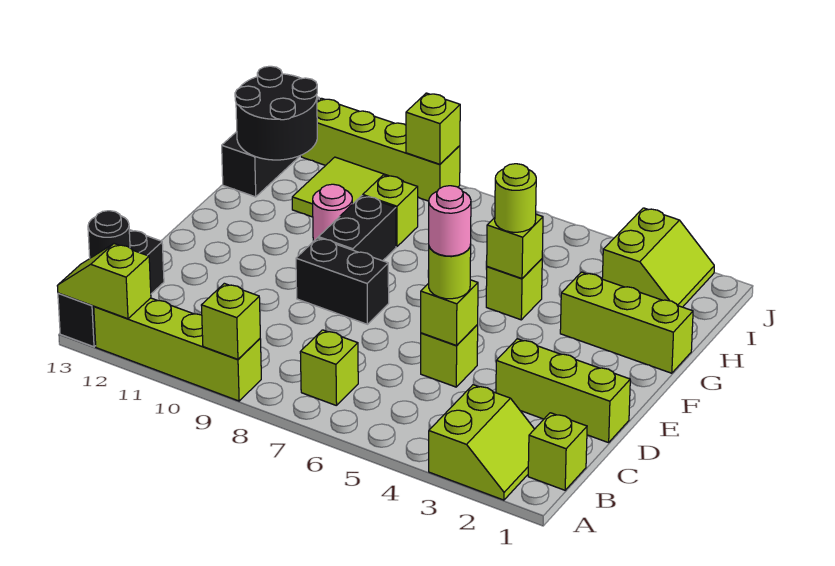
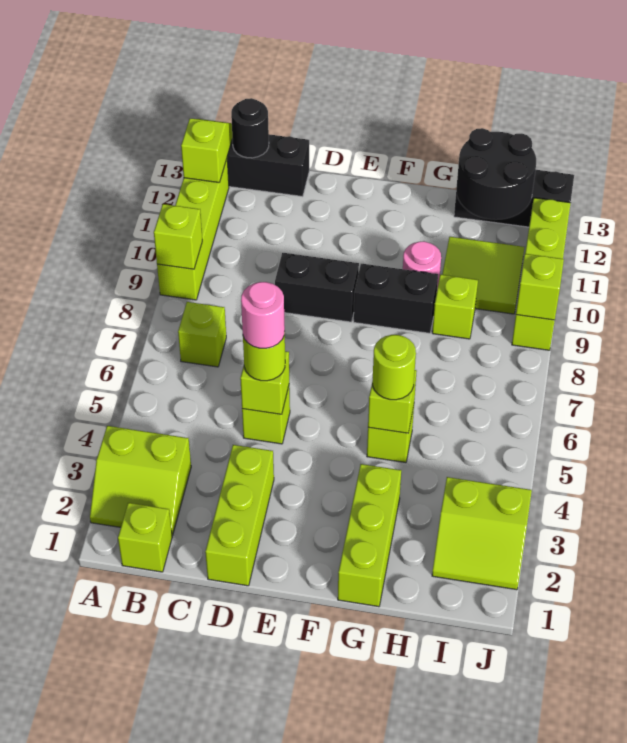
black brick E8:E9 level 1 -> black brick D9:E9 level 1

